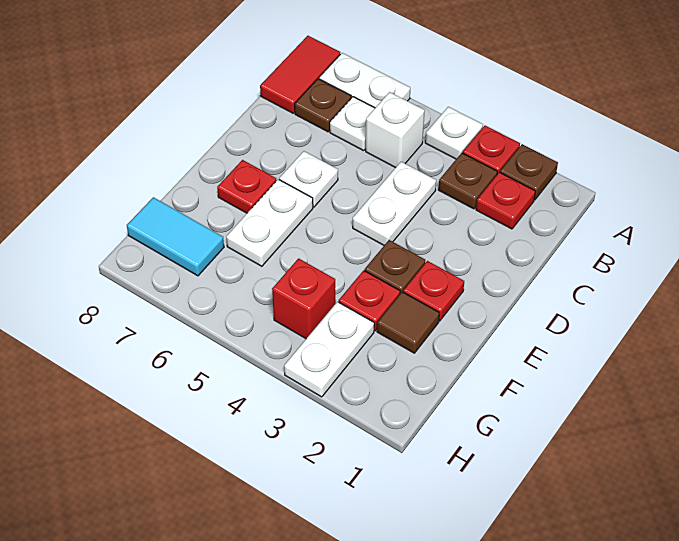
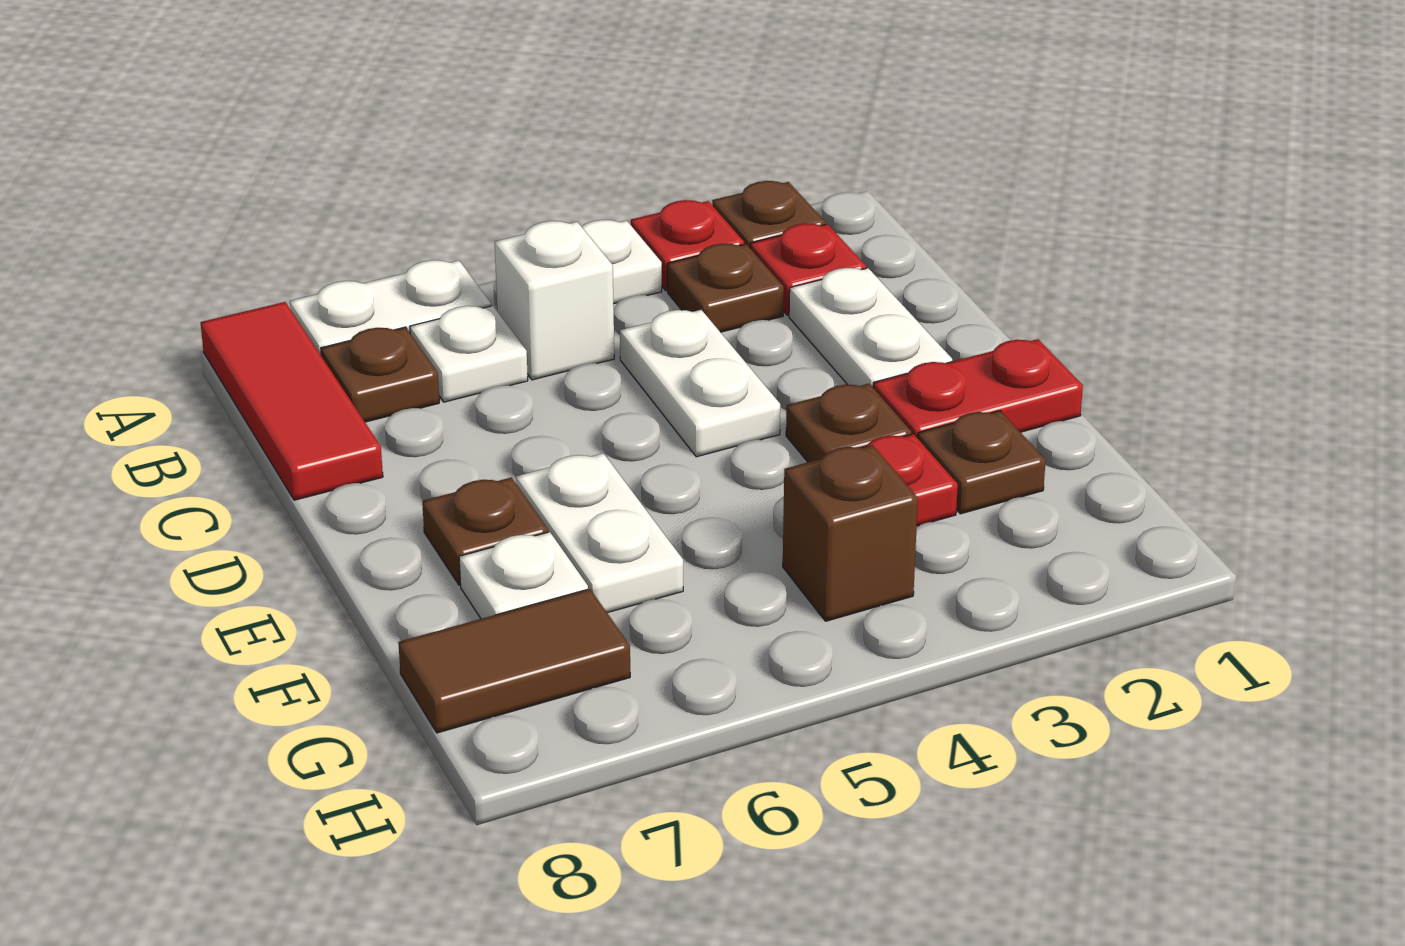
red tile A8:B8 level 1 -> red tile A8:C8 level 1
white plate D6 level 1 -> white plate F7 level 1
red plate E2 level 1 -> red plate E1:E2 level 1
red plate E7 level 1 -> brown plate E7 level 1
brown tile F2 level 1 -> brown plate F2 level 1
white plate G3:H3 level 1 -> white plate C2:D2 level 1
red brick G4 level 1 -> brown brick G4 level 1
cyan tile G7:G8 level 1 -> brown tile G7:G8 level 1

